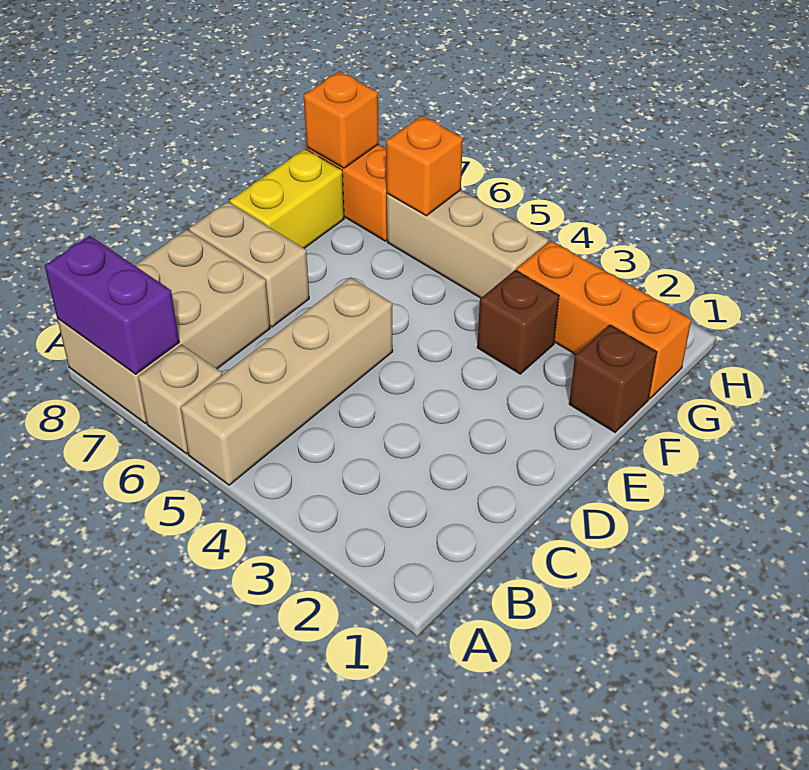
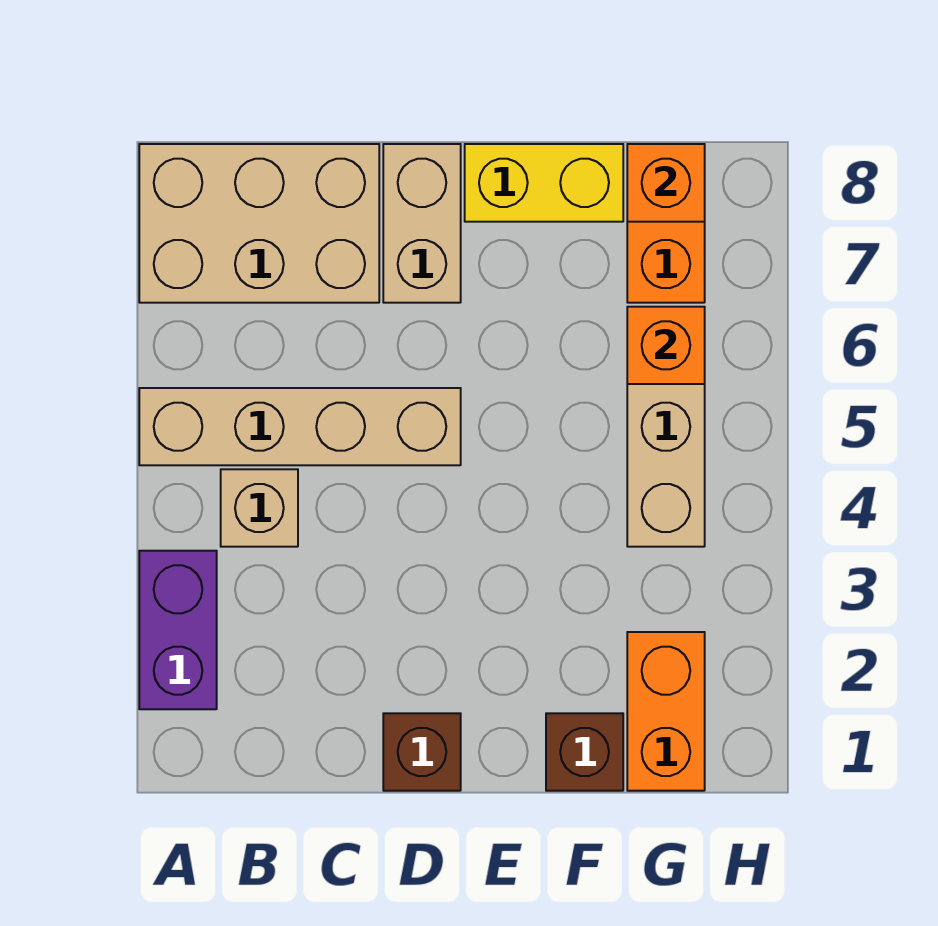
tan brick A6 level 1 -> tan brick B4 level 1
purple brick A7:A8 level 2 -> purple brick A2:A3 level 1
brown brick F3 level 1 -> brown brick D1 level 1
orange brick G1:G3 level 1 -> orange brick G1:G2 level 1

